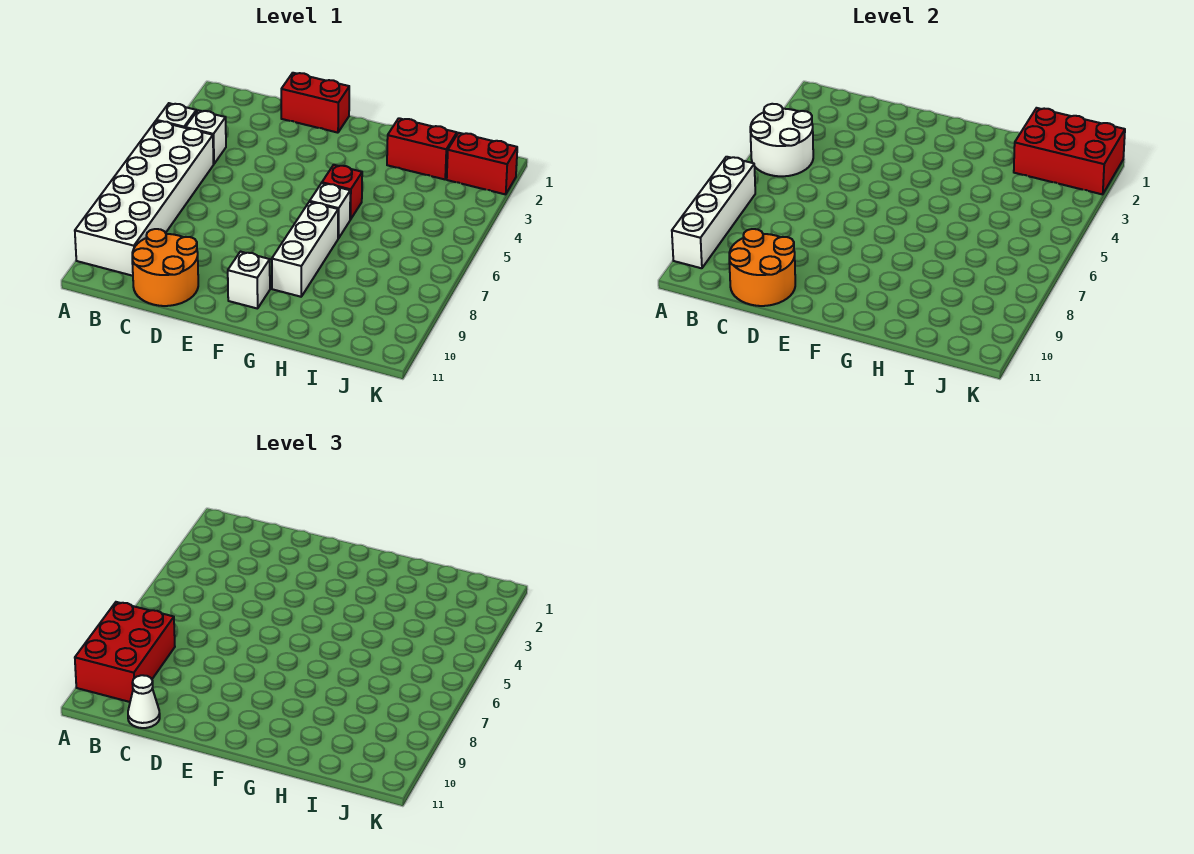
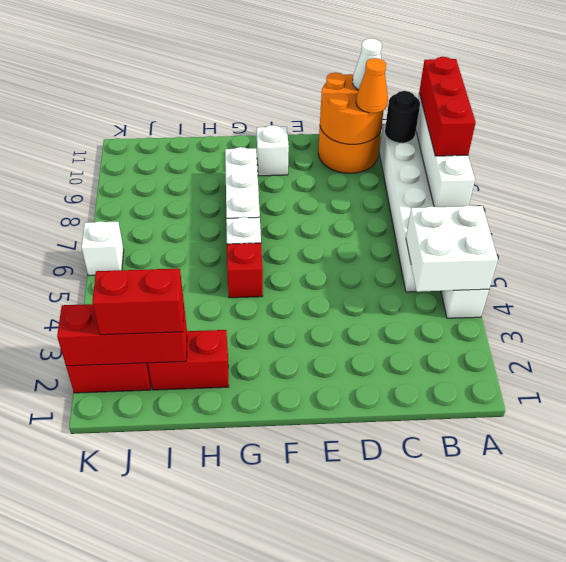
white round brick A4:B5 level 2 -> white brick A4:B5 level 2
red brick A8:B10 level 3 -> red brick A8:A10 level 3
white brick B4 level 1 -> white brick K6 level 1
none -> black round brick B10 level 2
none -> orange cone C10 level 3
red brick D1:E1 level 1 -> red brick I2:J2 level 3
red brick I1:K2 level 2 -> red brick I2:K2 level 2

